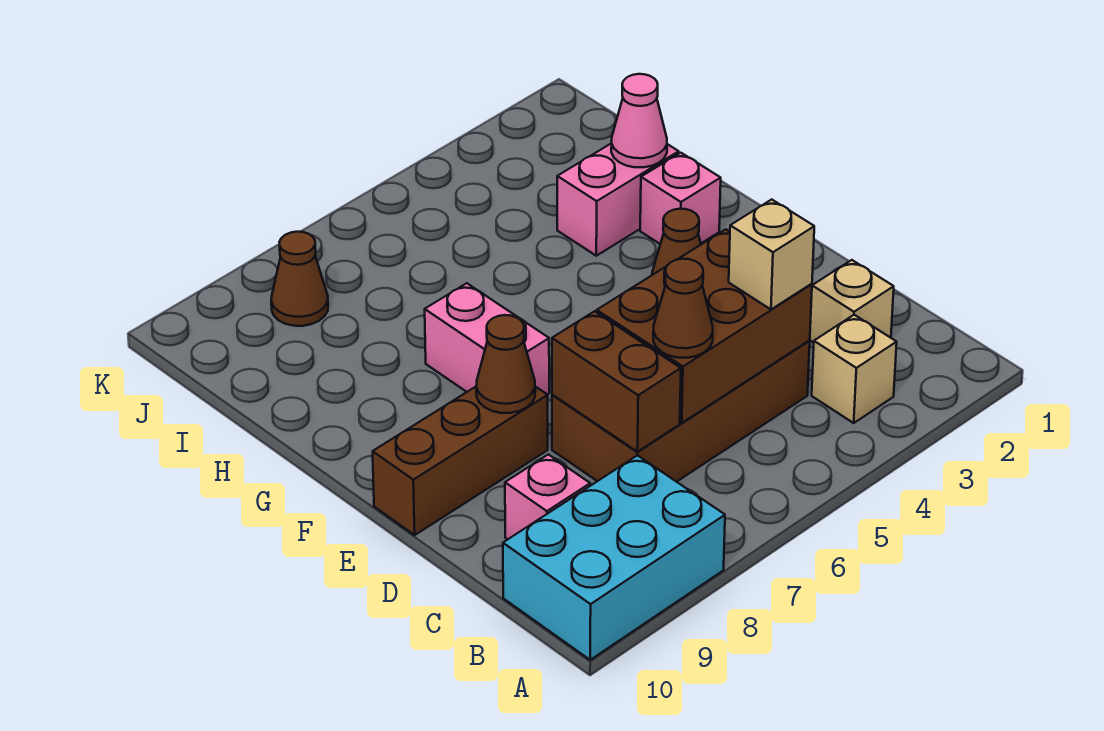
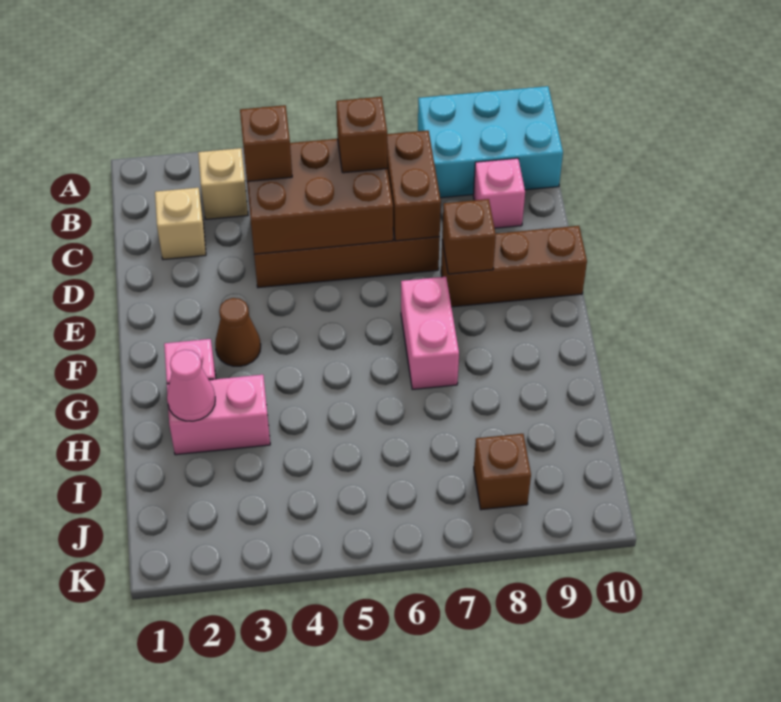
tan brick C4 level 3 -> brown brick C4 level 3
brown cone C6 level 3 -> brown brick C6 level 3
brown cone E8 level 2 -> brown brick E8 level 2
brown cone J8 level 1 -> brown brick J8 level 1

